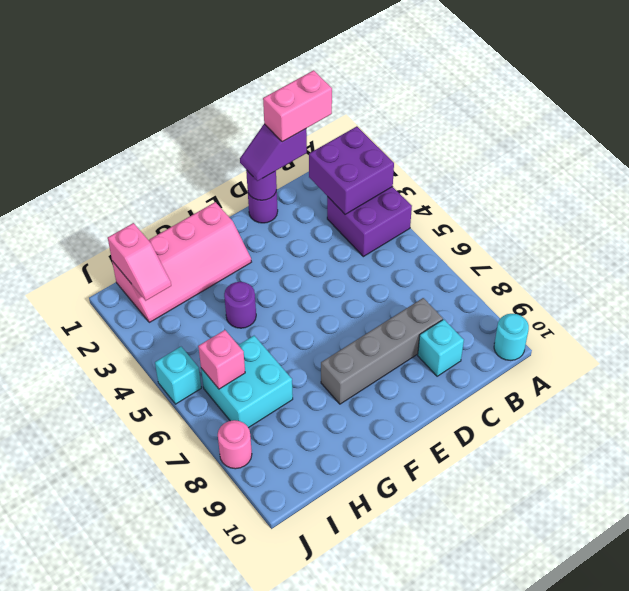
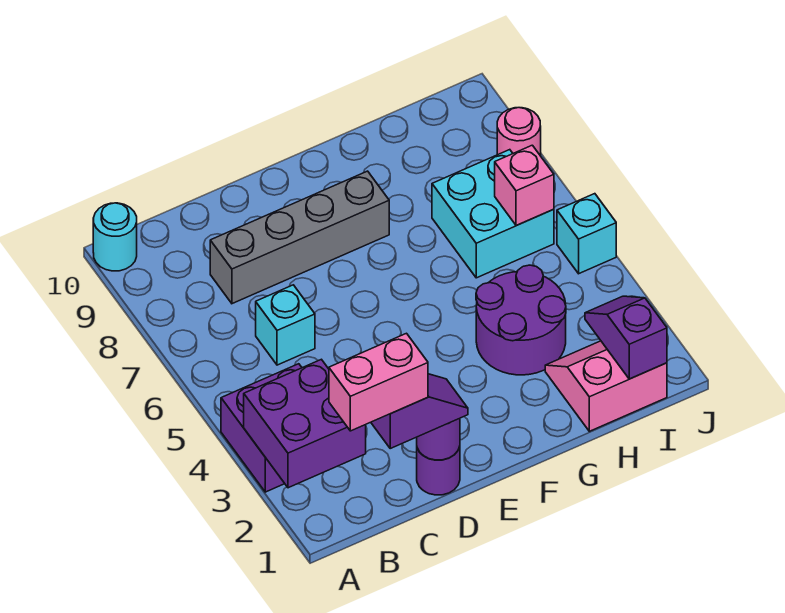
cyan brick C9 level 1 -> cyan brick C6 level 1
pink slope F1:I2 level 1 top 1 -> pink slope H1:I2 level 1 top 1
purple round brick G4 level 1 -> purple round brick G3:H4 level 1
pink slope I1:I2 level 2 top 1 -> purple slope I1:I2 level 2 top 1

